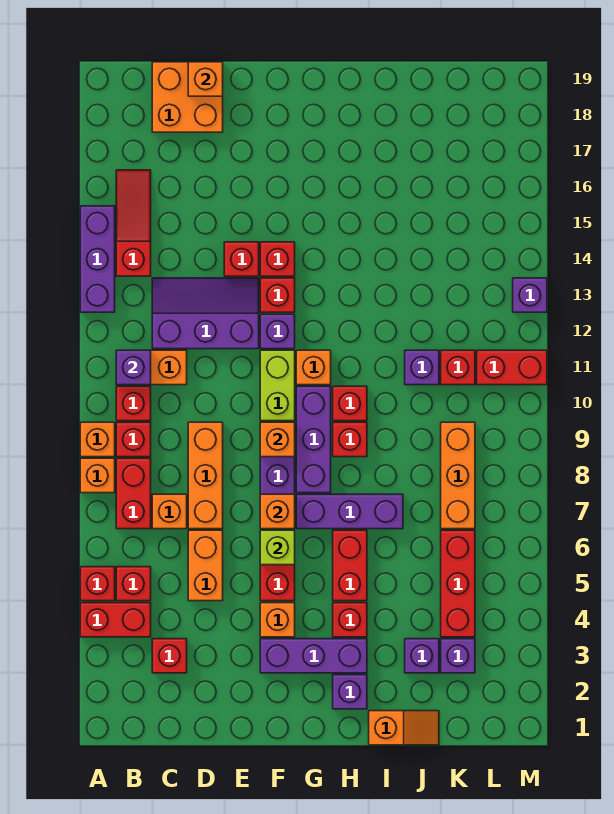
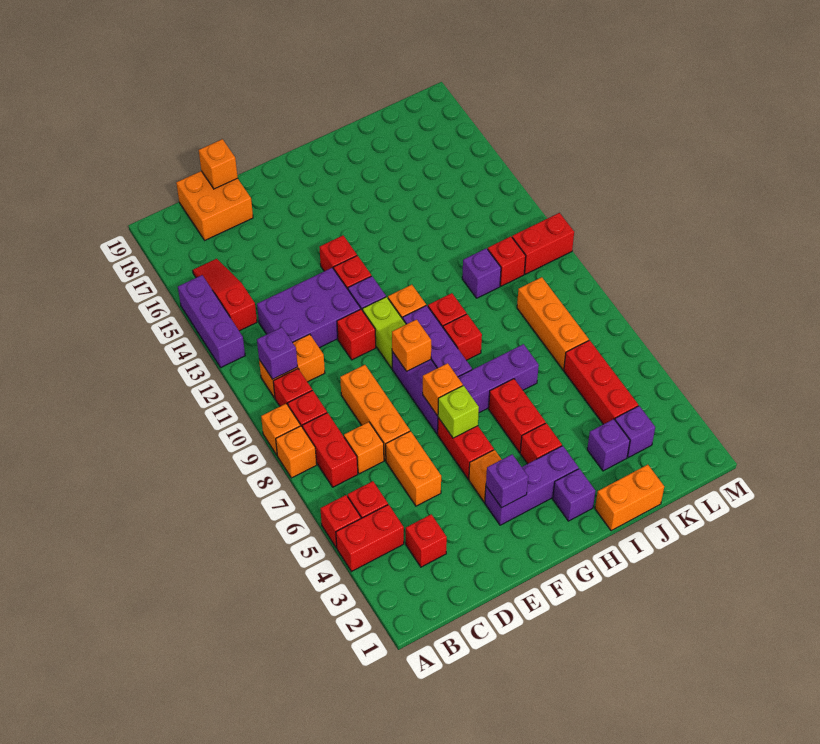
purple slope C12:E13 level 1 top 12 -> purple brick C12:E13 level 1
red brick E14 level 1 -> red brick E11 level 1
orange slope I1:J1 level 1 top I -> orange brick I1:J1 level 1
purple brick M13 level 1 -> purple brick F3 level 2

